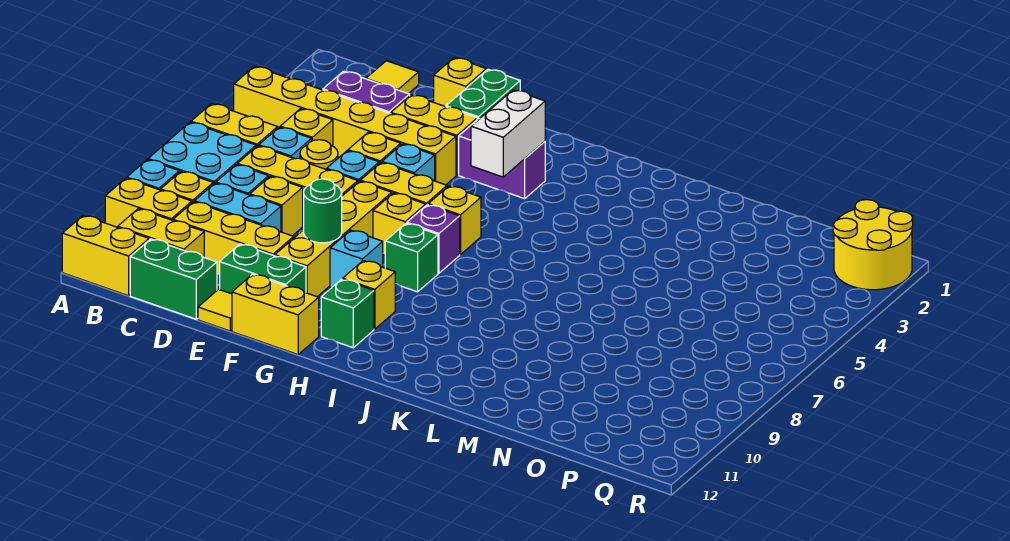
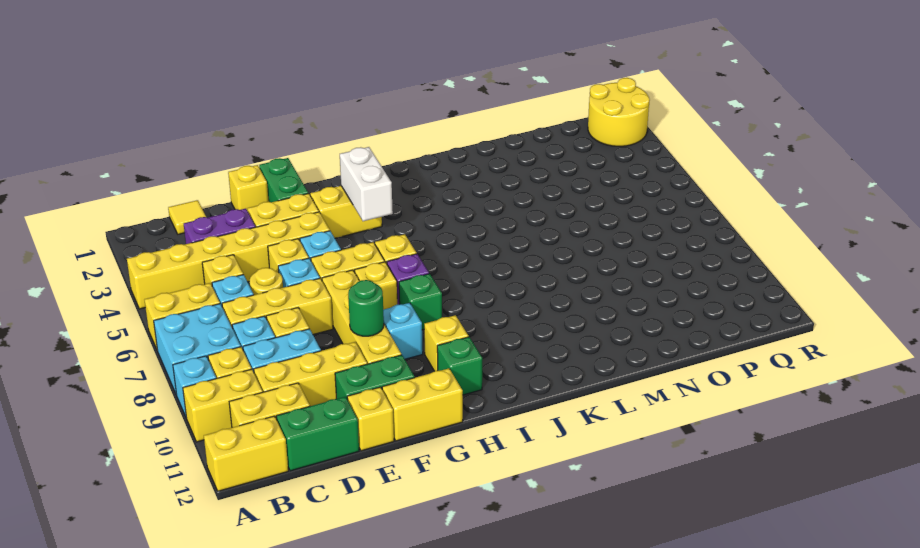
yellow tile E12 level 1 -> yellow brick E12 level 1
purple brick G3:H3 level 1 -> yellow brick G3:H3 level 1

